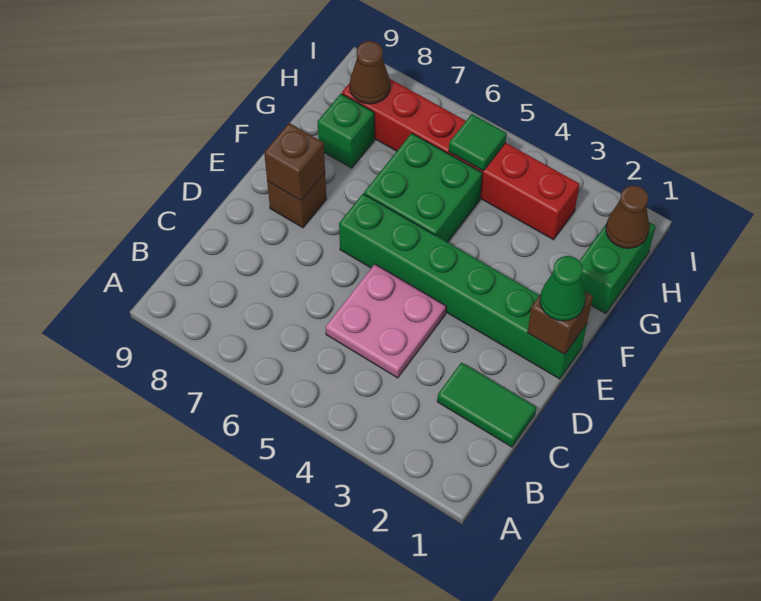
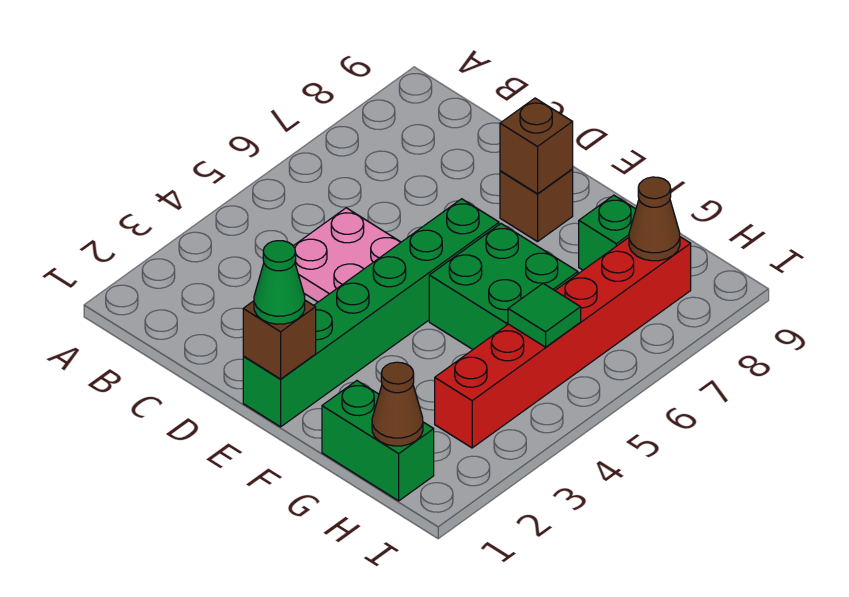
green tile C1:C2 level 1 -> none

